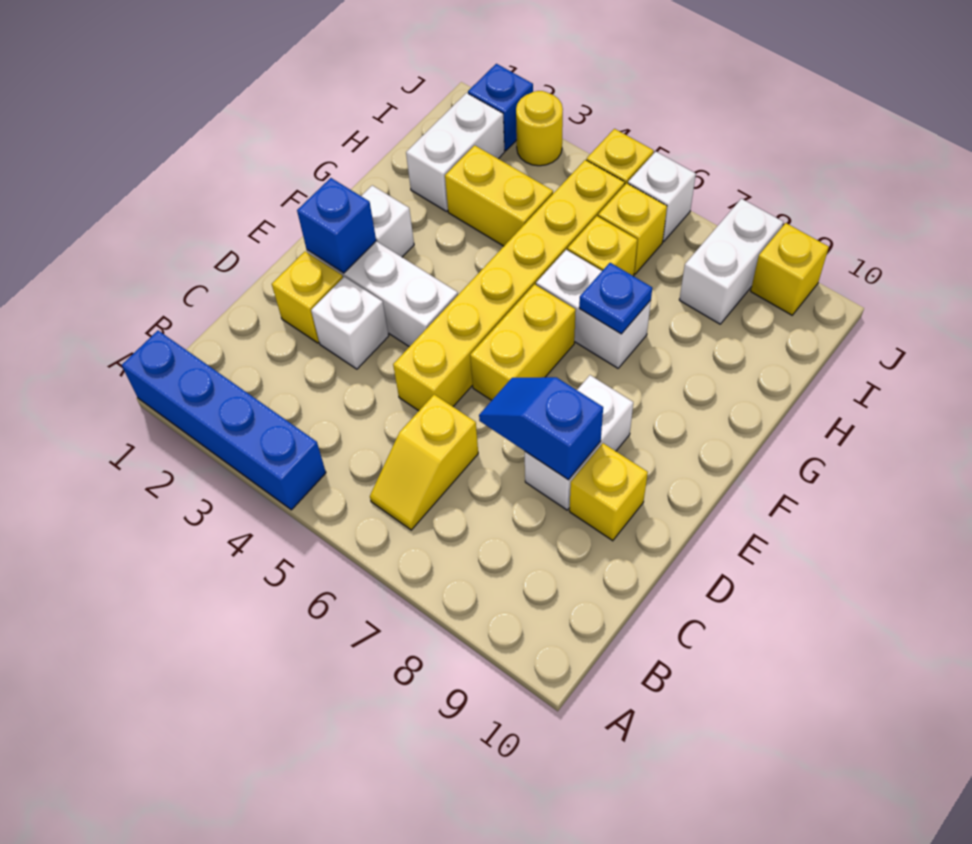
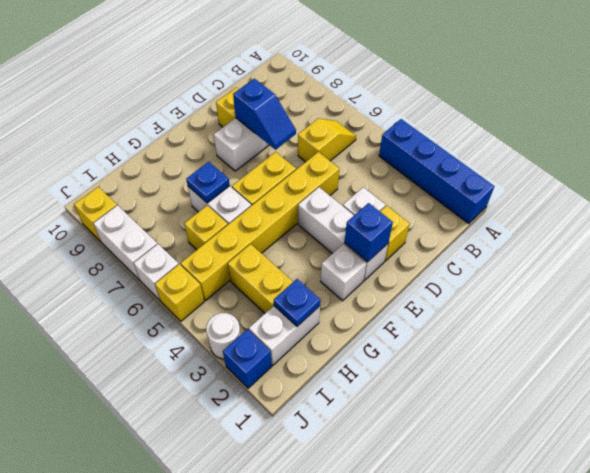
none -> blue plate H2 level 2
yellow brick I6 level 1 -> none
white brick I8:J8 level 1 -> white brick J7:J8 level 1
yellow round brick J3 level 1 -> white round brick J3 level 1

